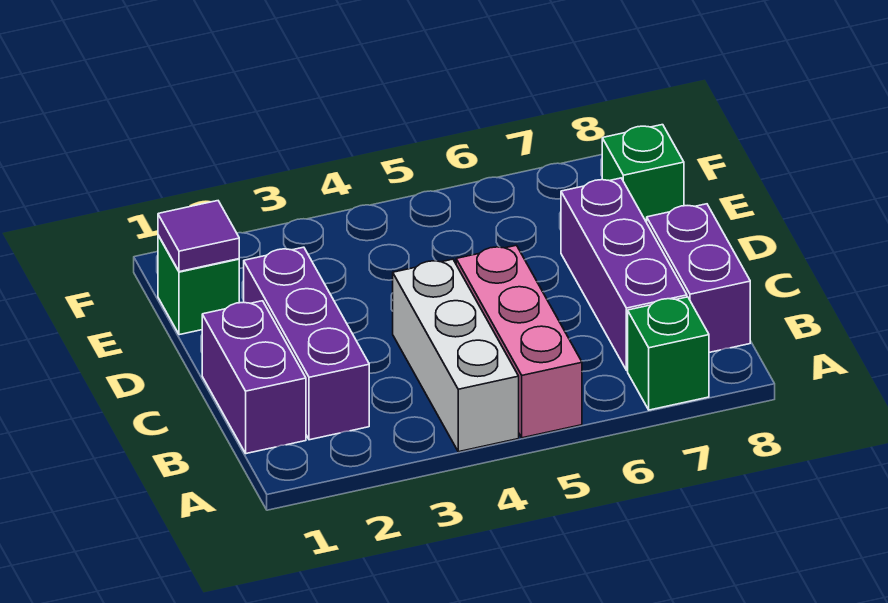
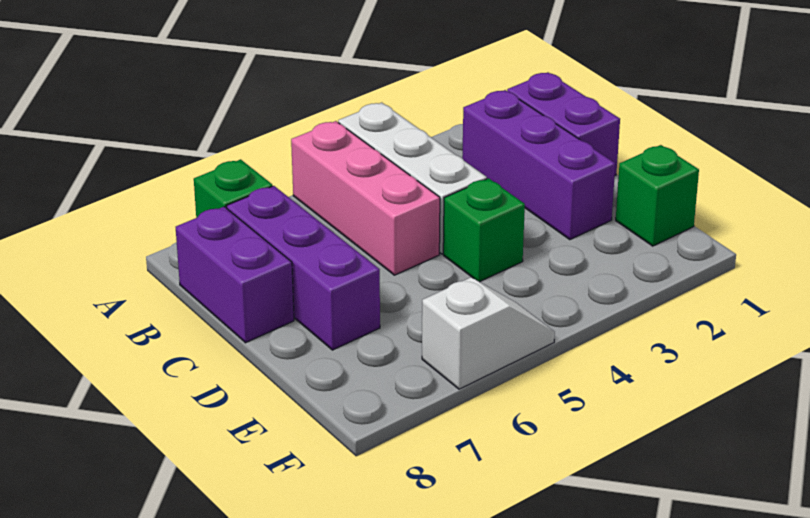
purple tile E1 level 2 -> none
green brick E8 level 1 -> green brick D4 level 1
none -> white slope F5:F6 level 1 top 6

